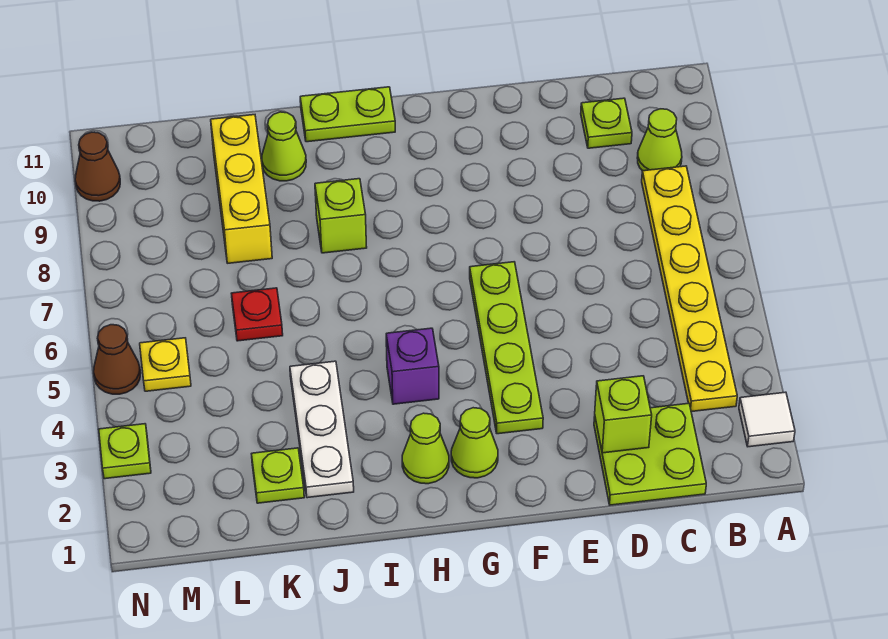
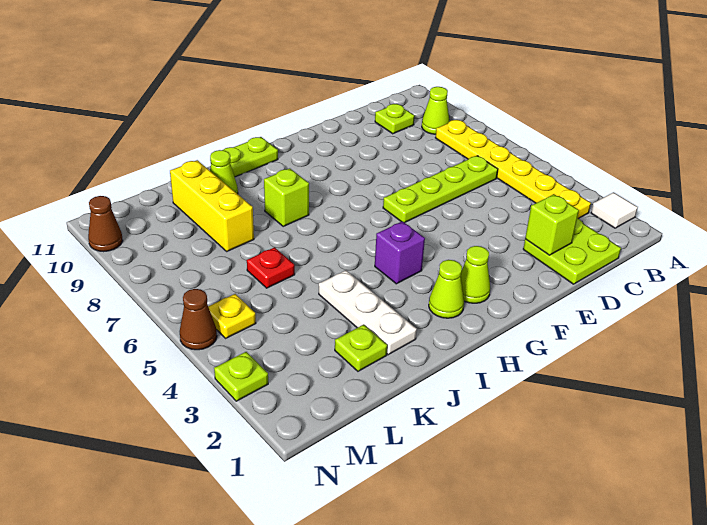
lime plate F3:F6 level 1 -> lime plate C6:F6 level 1

